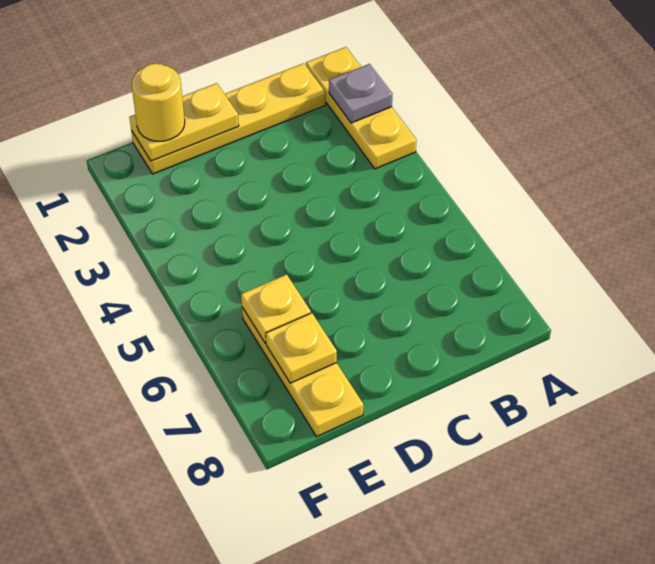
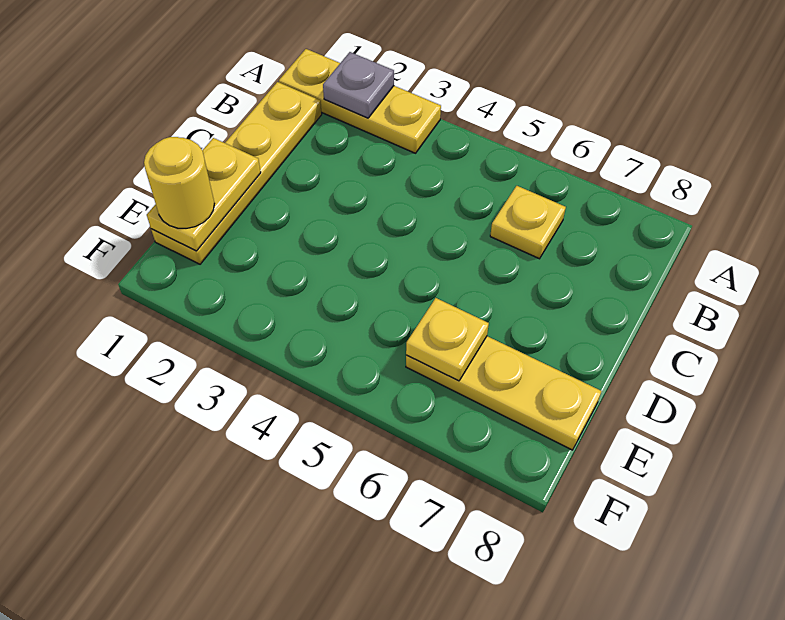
yellow plate E7 level 2 -> yellow plate B6 level 1

